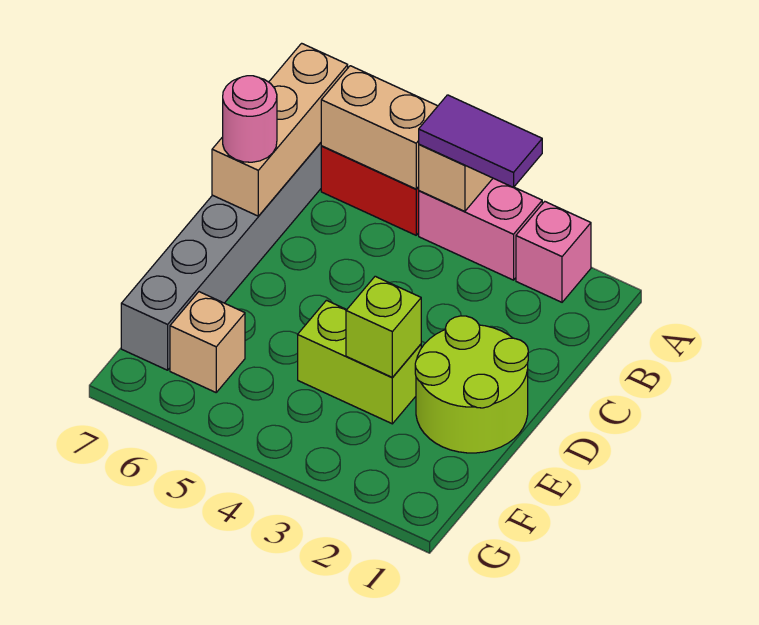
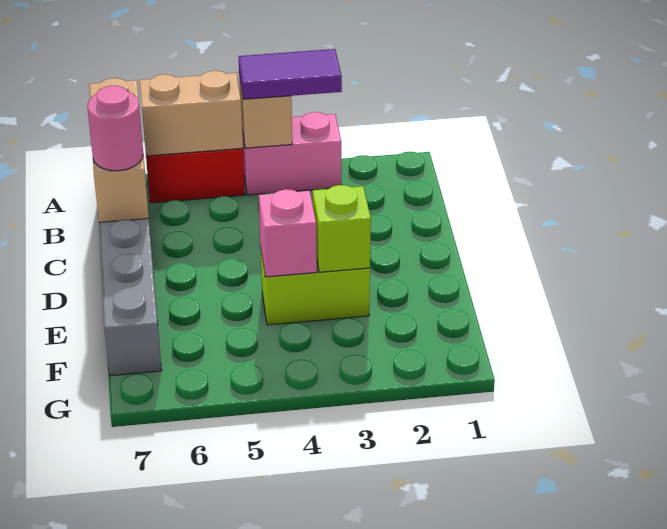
pink brick A2 level 1 -> pink brick E4 level 2
lime round brick D1:E2 level 1 -> none
tan brick F6 level 1 -> none

